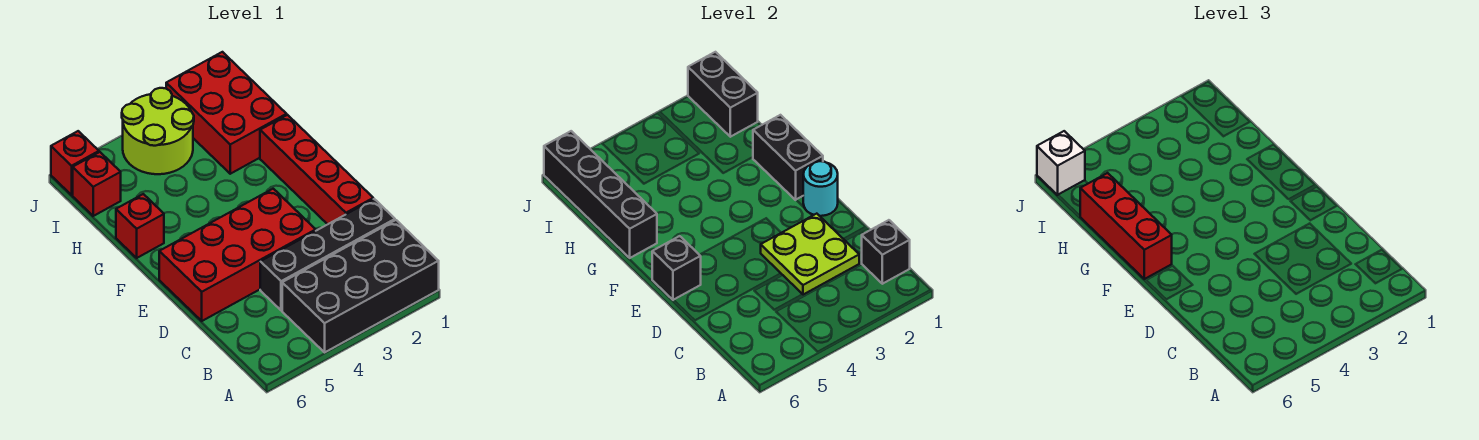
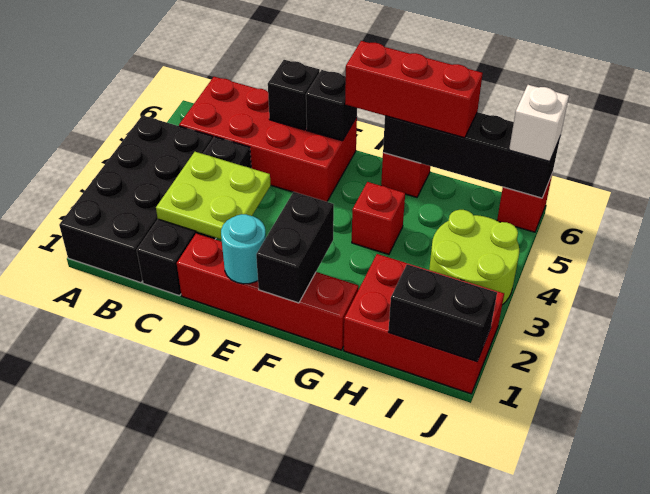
black brick B1 level 2 -> black brick D6 level 2
red brick D3:E6 level 1 -> red brick B5:E6 level 1
black brick F1:G1 level 2 -> black brick F1:F2 level 2
red brick I6 level 1 -> red brick G4 level 1

